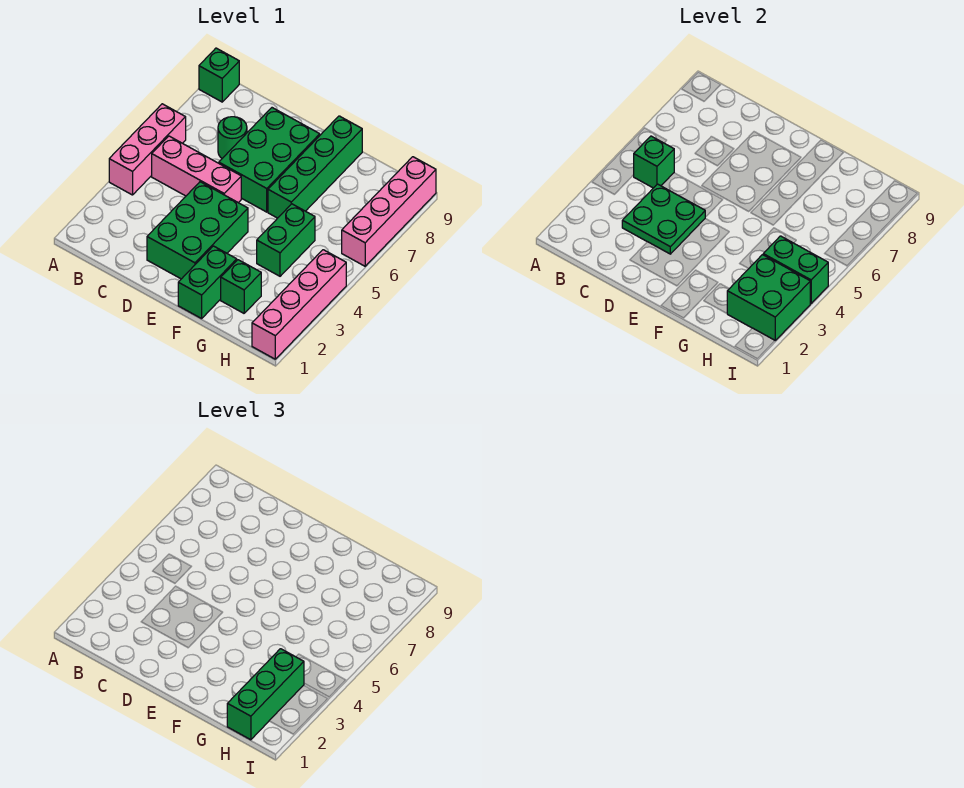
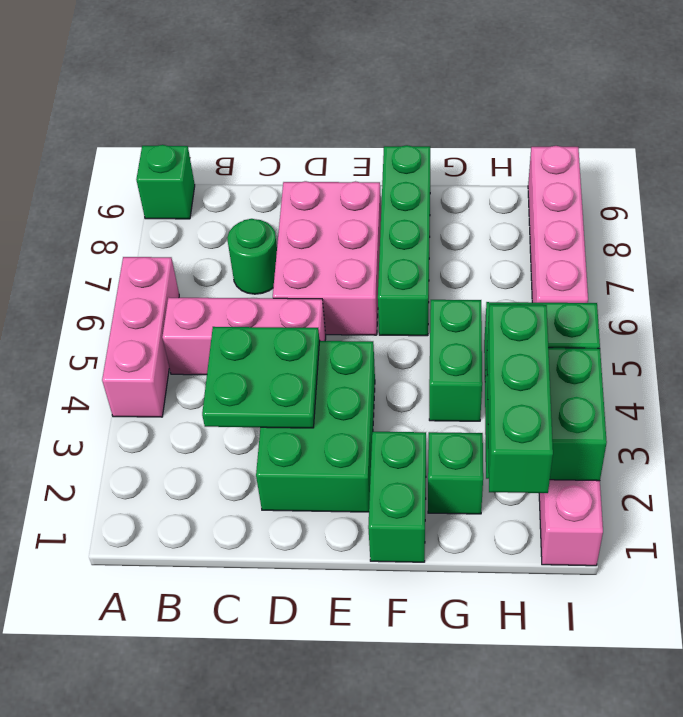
green brick B5 level 2 -> none
green brick D6:E8 level 1 -> pink brick D6:E8 level 1

